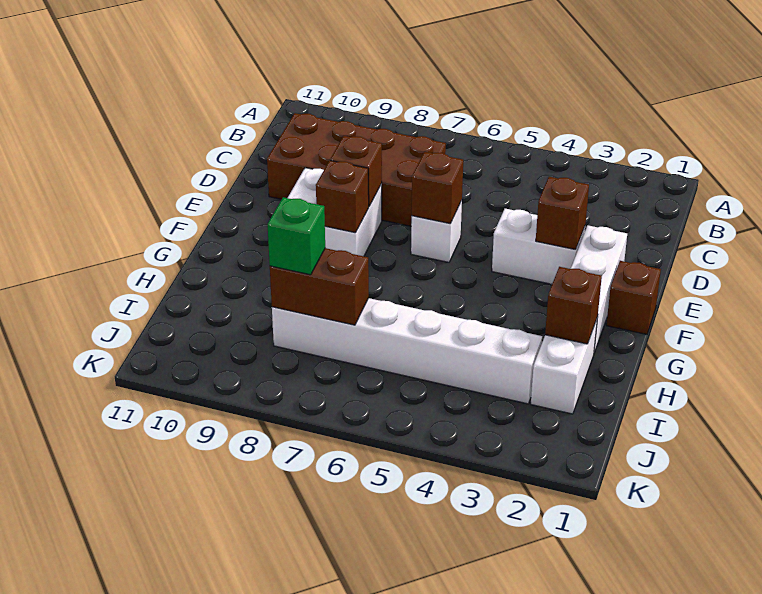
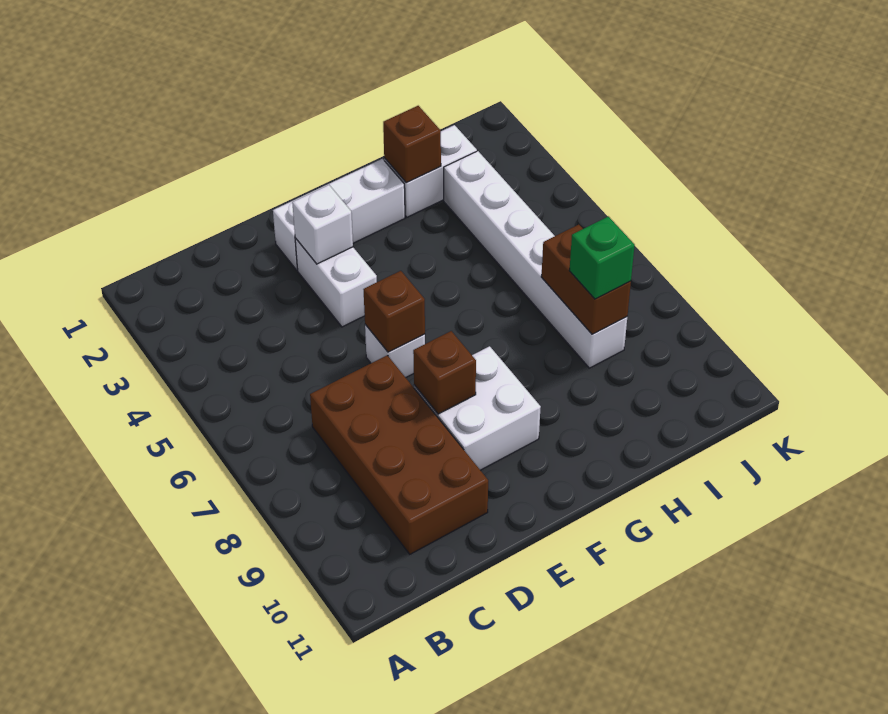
brown brick E3 level 2 -> white brick E3 level 2
brown brick F1 level 1 -> none
brown brick F8 level 2 -> none

